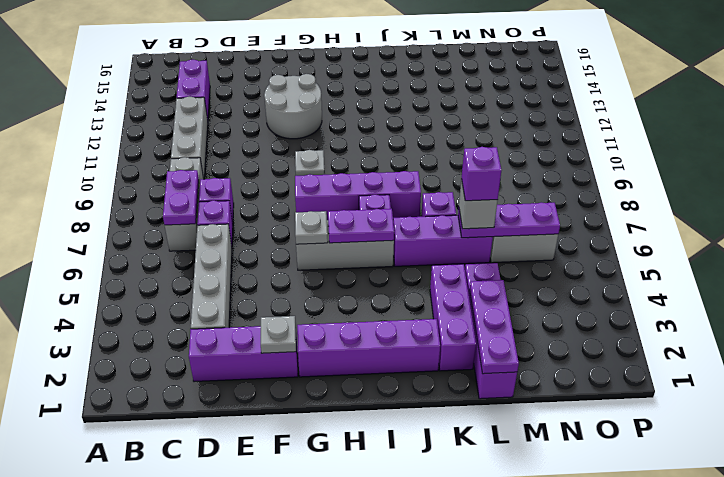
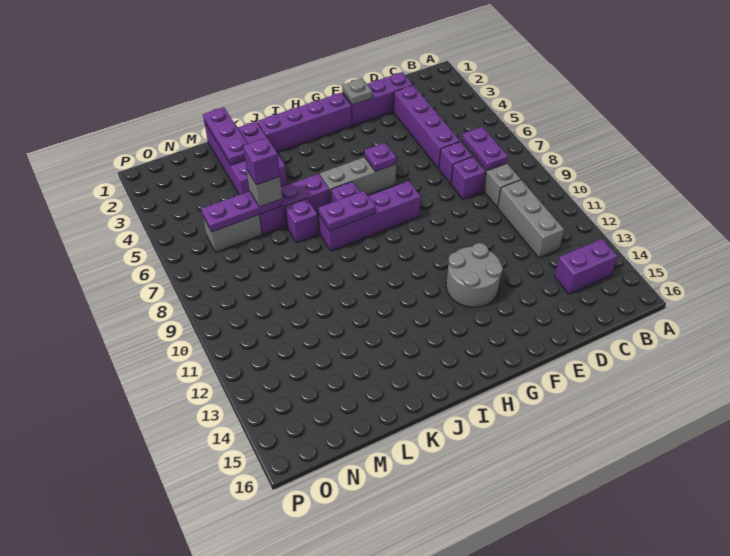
purple brick C13:C14 level 1 -> purple brick B14:C14 level 1
grey brick D3:D6 level 1 -> purple brick D3:D6 level 1
grey plate G6 level 2 -> purple plate G6 level 2
grey plate G10 level 1 -> none
purple plate H6:I6 level 2 -> purple plate I8:J8 level 2

